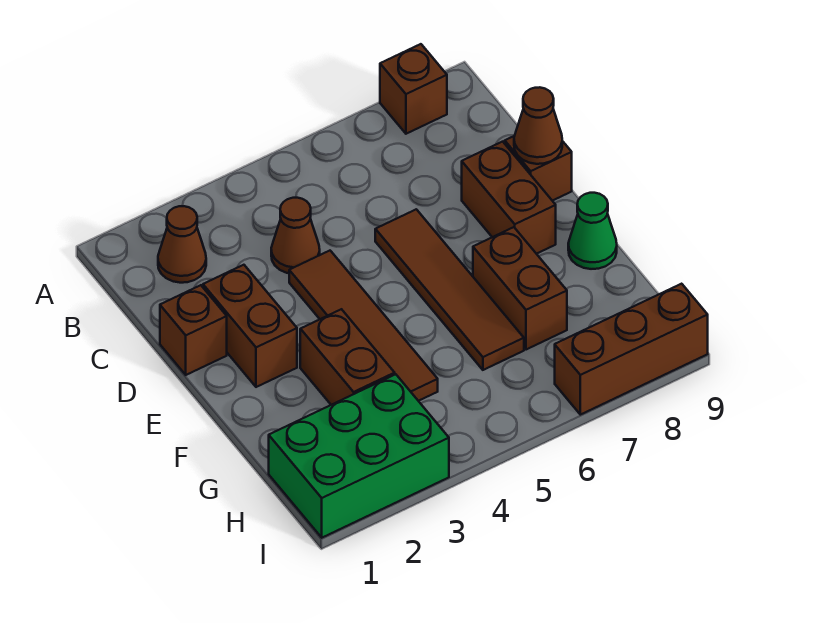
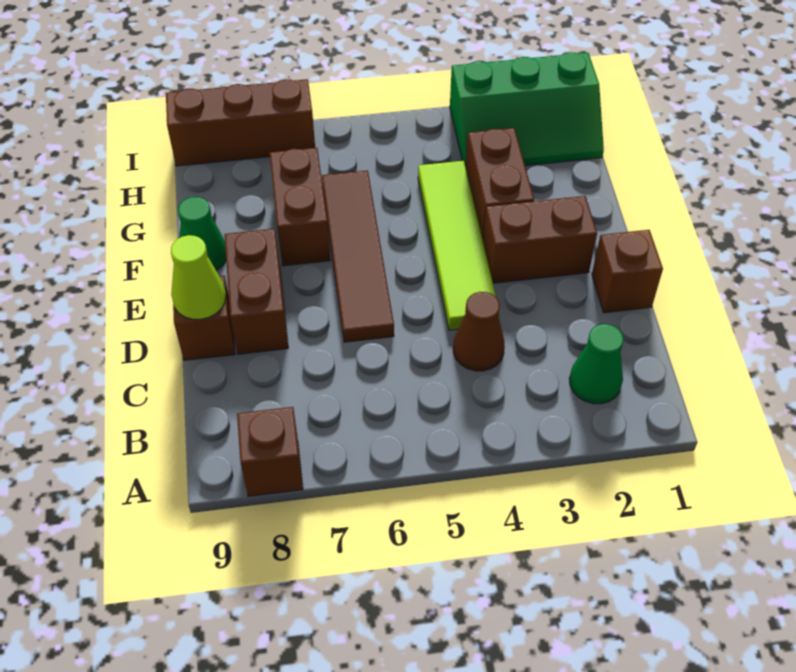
brown cone B2 level 1 -> green cone B2 level 1
brown brick D2:E2 level 1 -> brown brick E2:E3 level 1
brown tile D4:G4 level 1 -> lime tile D4:G4 level 1
brown cone D9 level 2 -> lime cone D9 level 2
green brick H1:I3 level 1 -> green slope H1:I3 level 1 top I

